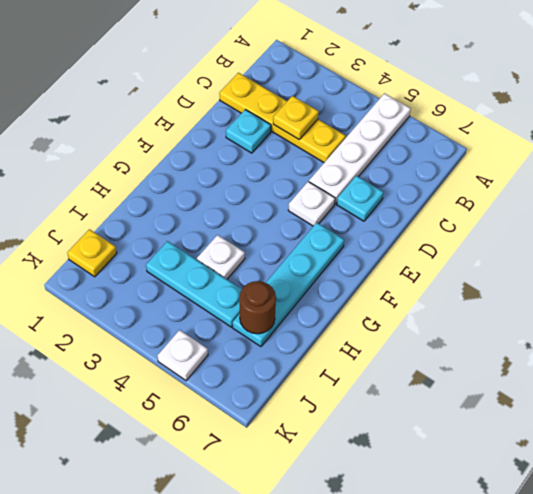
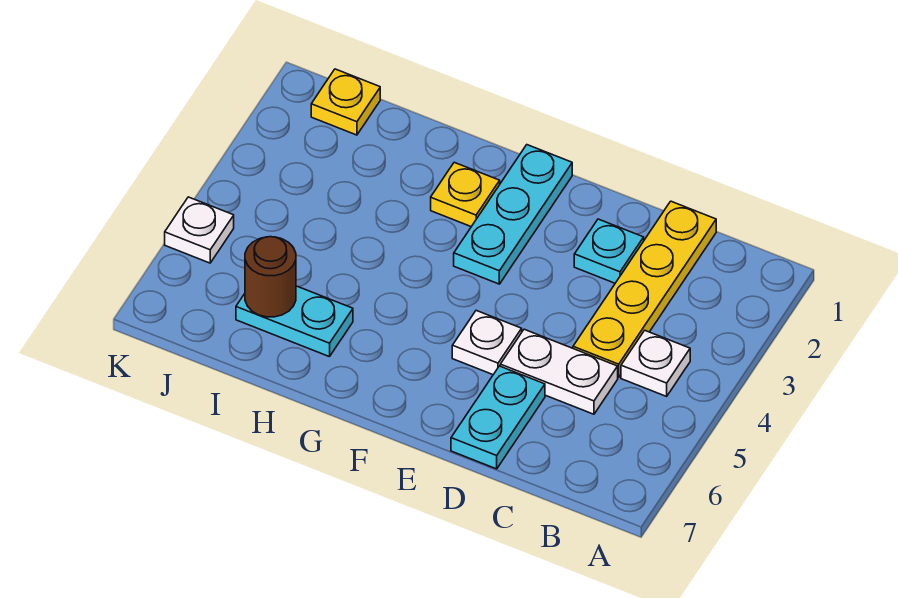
white plate A5:D5 level 1 -> white plate C5:D5 level 1
yellow plate C3 level 2 -> yellow plate G2 level 1
cyan plate D6 level 1 -> cyan plate D6:D7 level 1
cyan plate F6:I6 level 1 -> cyan plate H6:I6 level 1
white plate H4 level 1 -> white plate B4 level 1
cyan plate I3:I5 level 1 -> cyan plate F1:F3 level 1

